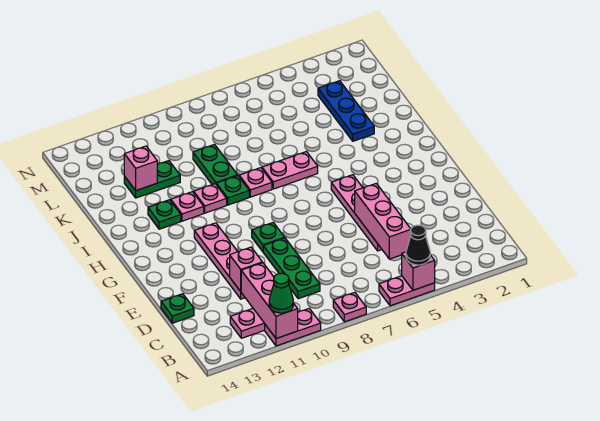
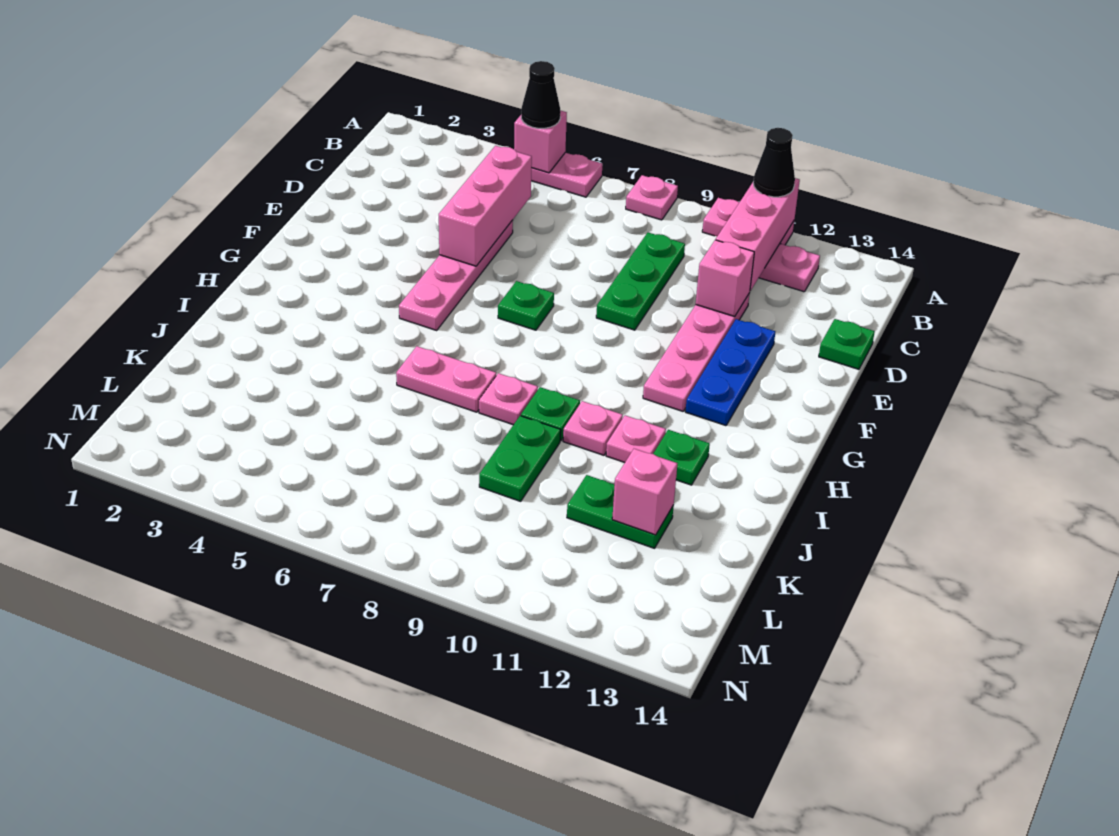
green cone A11 level 3 -> black cone A11 level 3
green plate F9 level 1 -> green plate F7 level 1
blue plate J3:L3 level 1 -> blue plate E12:G12 level 1

